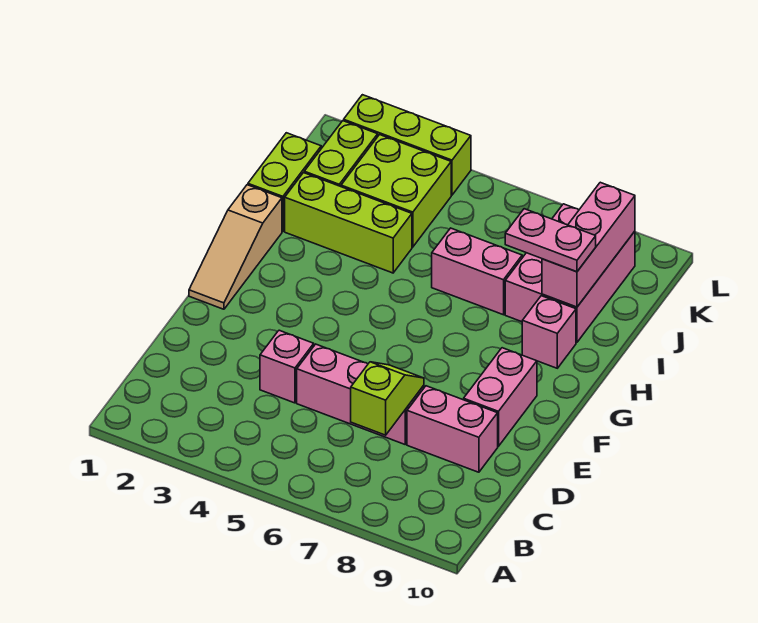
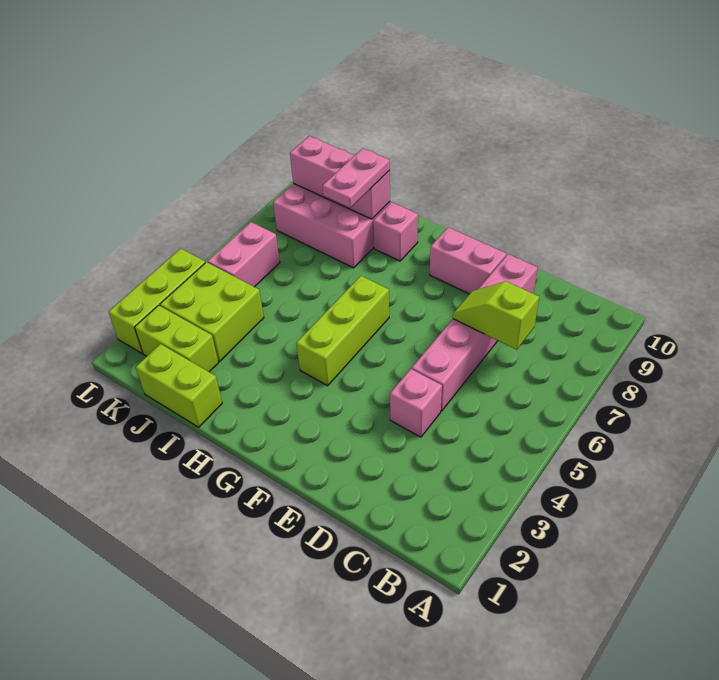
tan slope F1:H1 level 1 top H -> none
lime brick I2:I4 level 1 -> lime brick G4:G6 level 1
pink brick I6:I7 level 1 -> pink brick K5:K6 level 1

